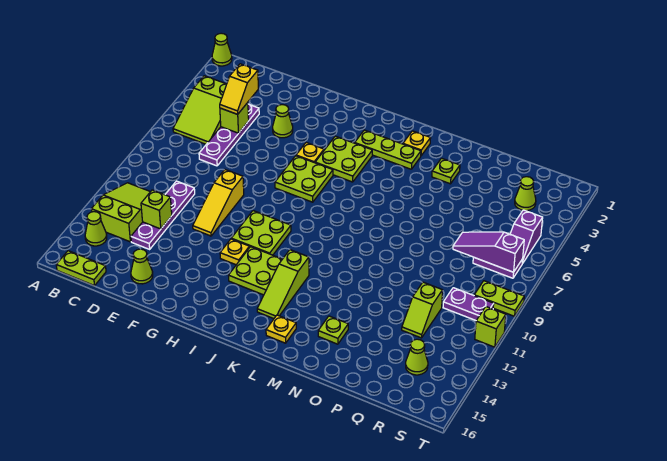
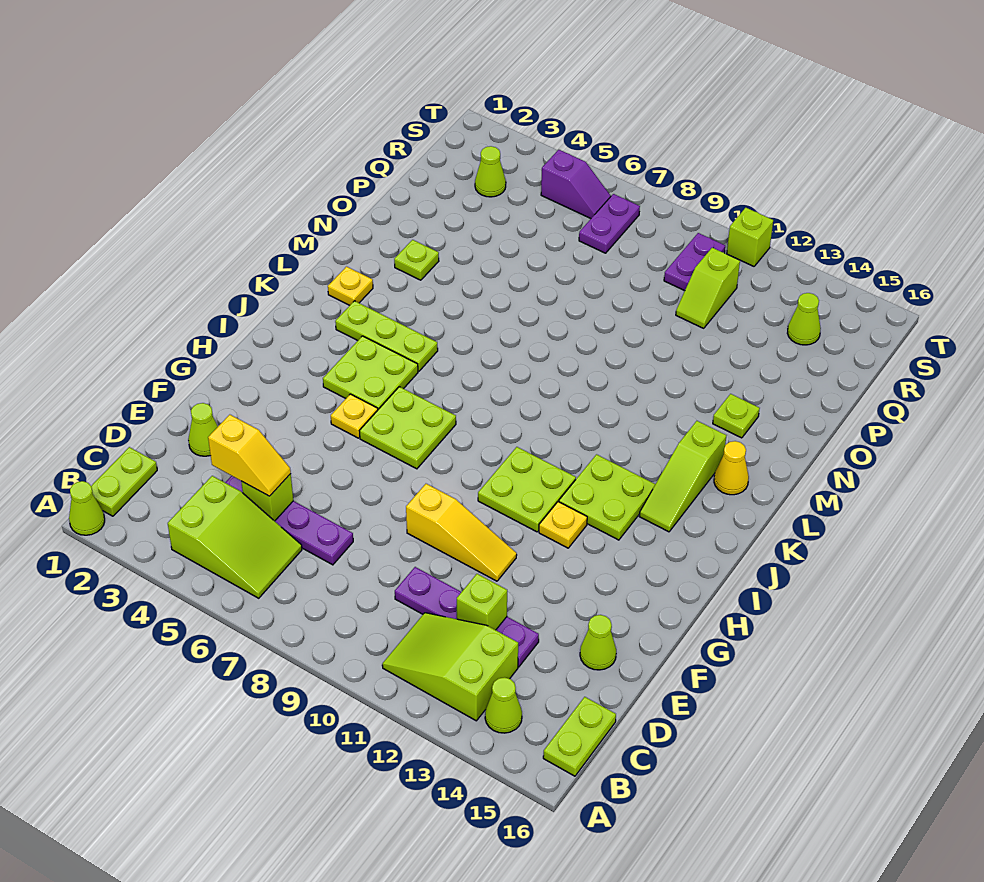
lime cone F4 level 1 -> lime cone E2 level 1
lime plate J3:L3 level 1 -> lime plate K3:K5 level 1
lime slope K12:K14 level 1 top 12 -> lime slope J14:L14 level 1 top L
yellow plate L15 level 1 -> yellow cone L15 level 1
purple slope Q7:S7 level 2 top S -> none
lime slope Q11:Q12 level 1 top 11 -> lime slope Q11:R11 level 1 top R
lime plate S9:T9 level 1 -> lime plate B1:C1 level 1

